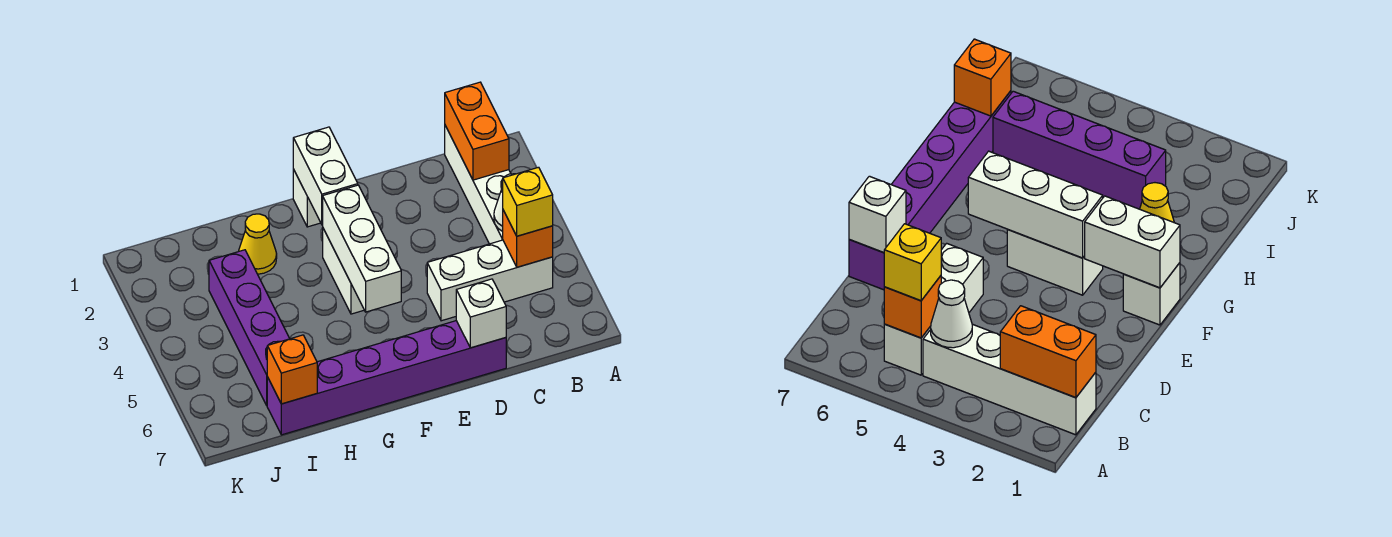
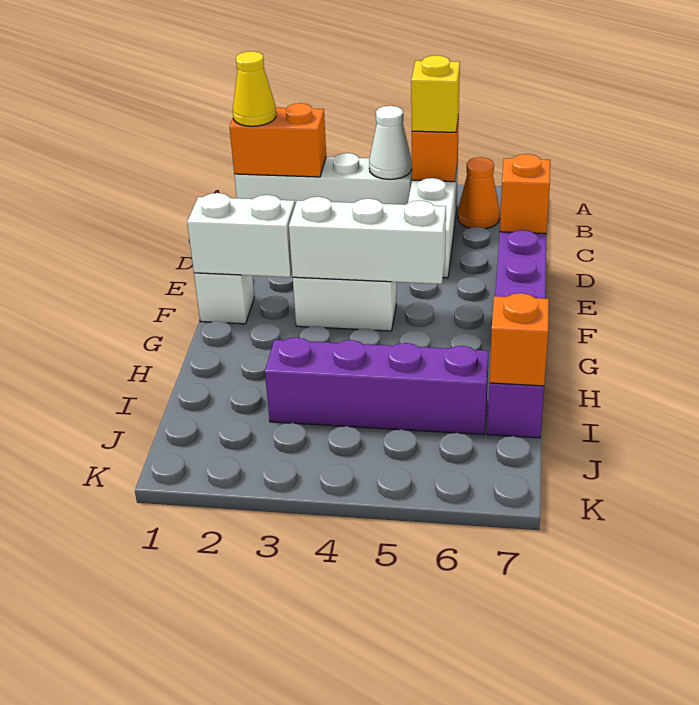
none -> orange cone B6 level 1
white brick D7 level 2 -> orange brick D7 level 2
yellow cone H2 level 1 -> yellow cone B1 level 3

